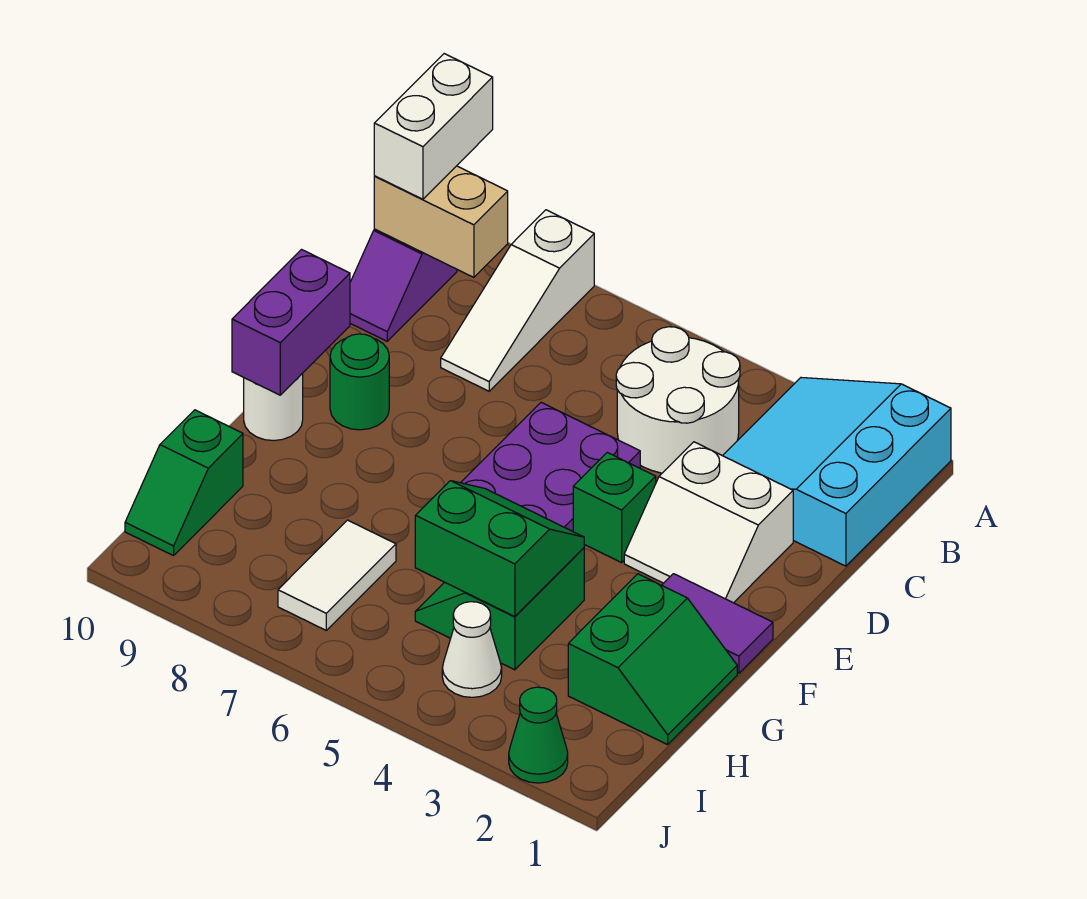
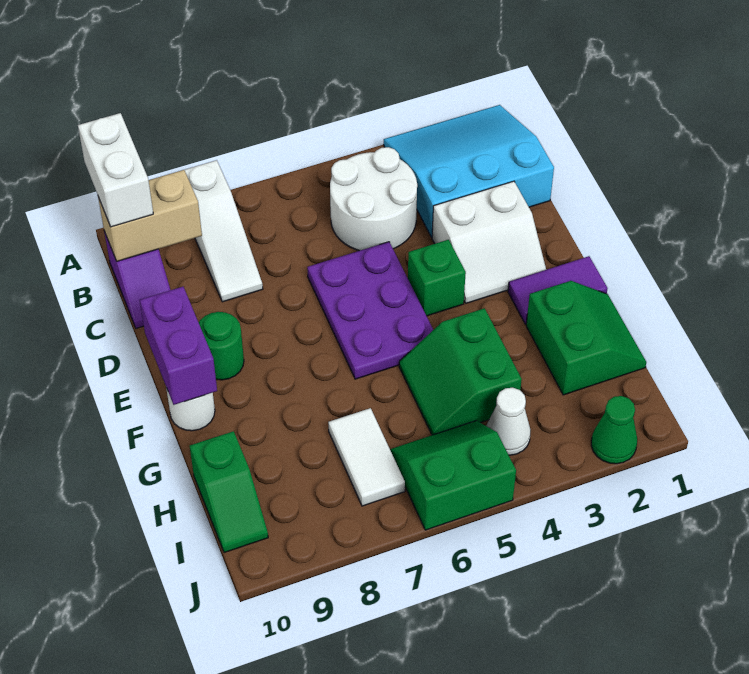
cyan slope A1:C3 level 1 top 1 -> cyan slope A1:C3 level 1 top C
green slope G4:H5 level 2 top H -> green slope I5:J6 level 1 top J

